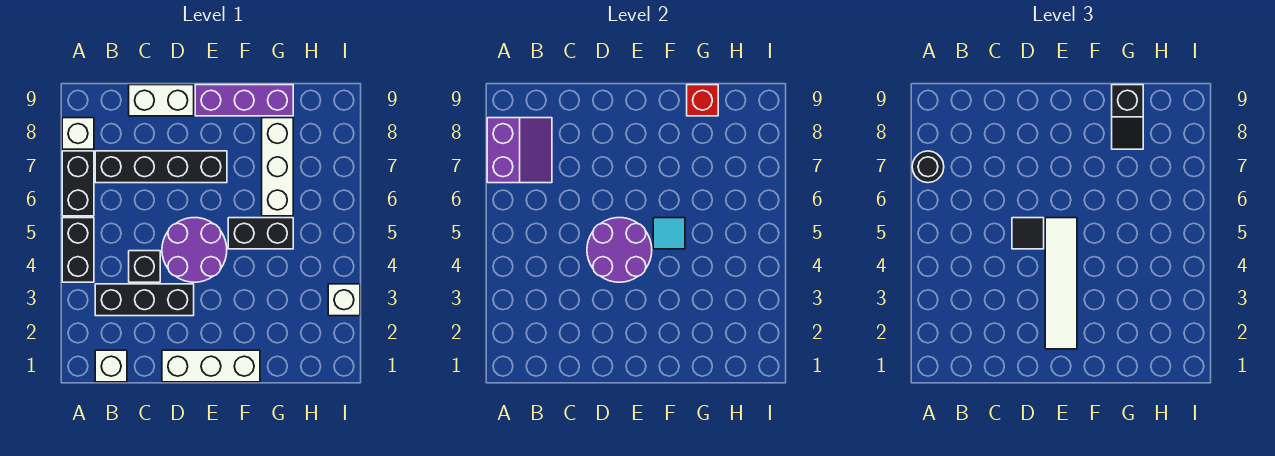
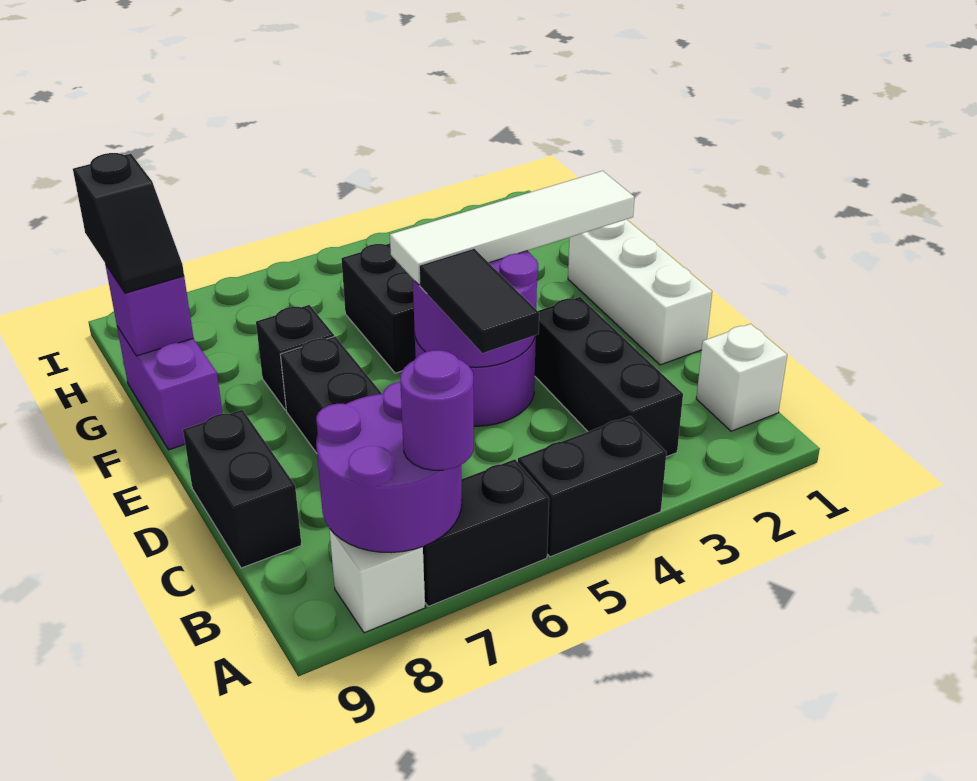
purple slope A7:B8 level 2 top A -> purple round brick A7:B8 level 2
black round brick A7 level 3 -> purple round brick A7 level 3
black brick C4 level 1 -> black brick F7 level 1
white brick C9:D9 level 1 -> black brick C9:D9 level 1
black tile D5 level 3 -> black tile C5:D5 level 3
purple brick E9:G9 level 1 -> purple brick F9:G9 level 1
cyan tile F5 level 2 -> none
white brick G6:G8 level 1 -> none
black slope G8:G9 level 3 top 9 -> black slope G9:H9 level 3 top H
red brick G9 level 2 -> purple brick G9 level 2
white brick I3 level 1 -> none

